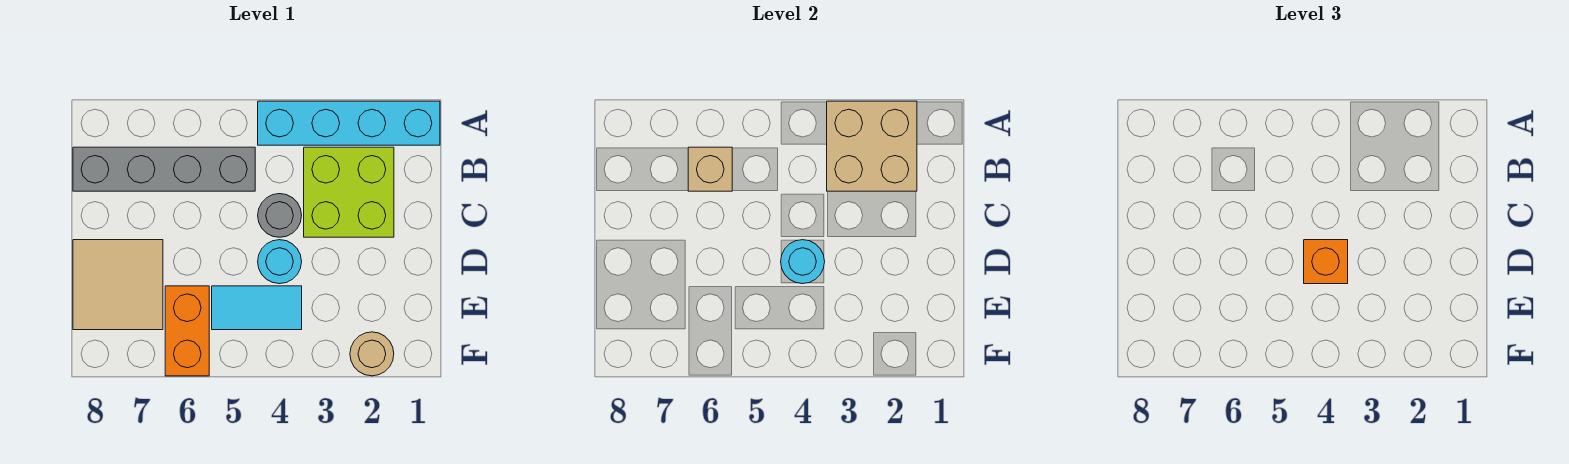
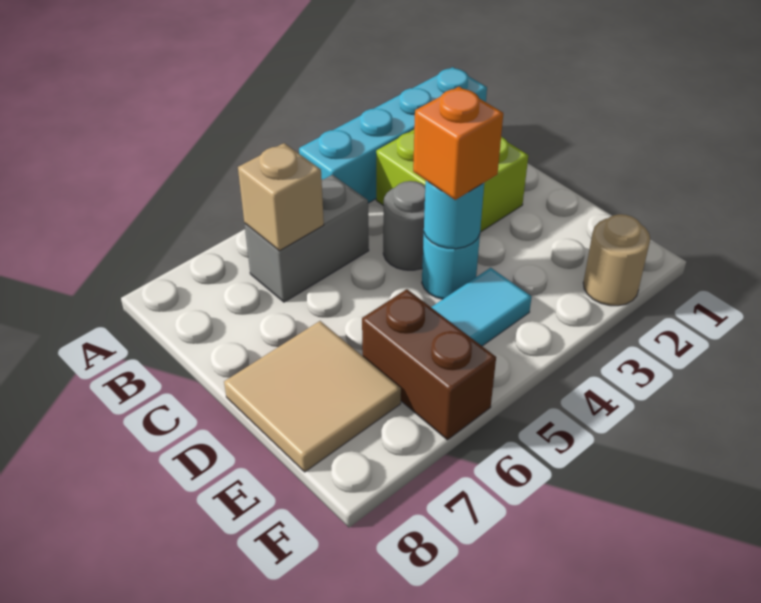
tan brick A2:B3 level 2 -> none
grey brick B5:B8 level 1 -> grey brick B5:B6 level 1
orange brick E6:F6 level 1 -> brown brick E6:F6 level 1

